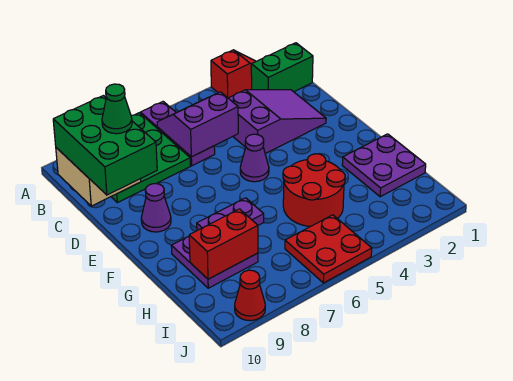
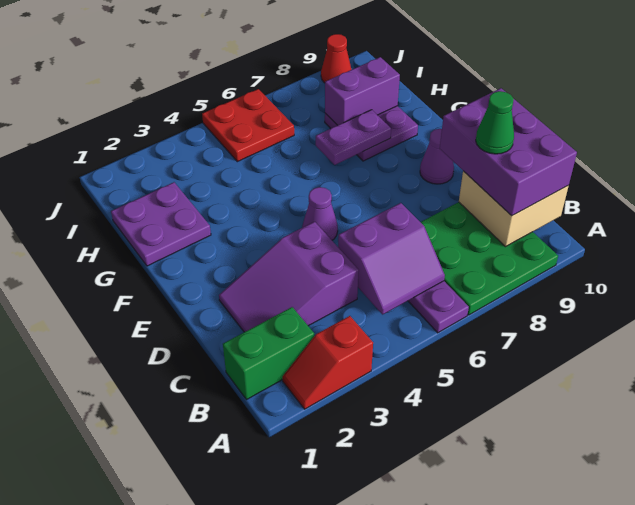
green brick B9:D10 level 3 -> purple brick B9:D10 level 3
red round brick G4:H5 level 1 -> none
red brick H8:H9 level 2 -> purple brick H8:H9 level 2

